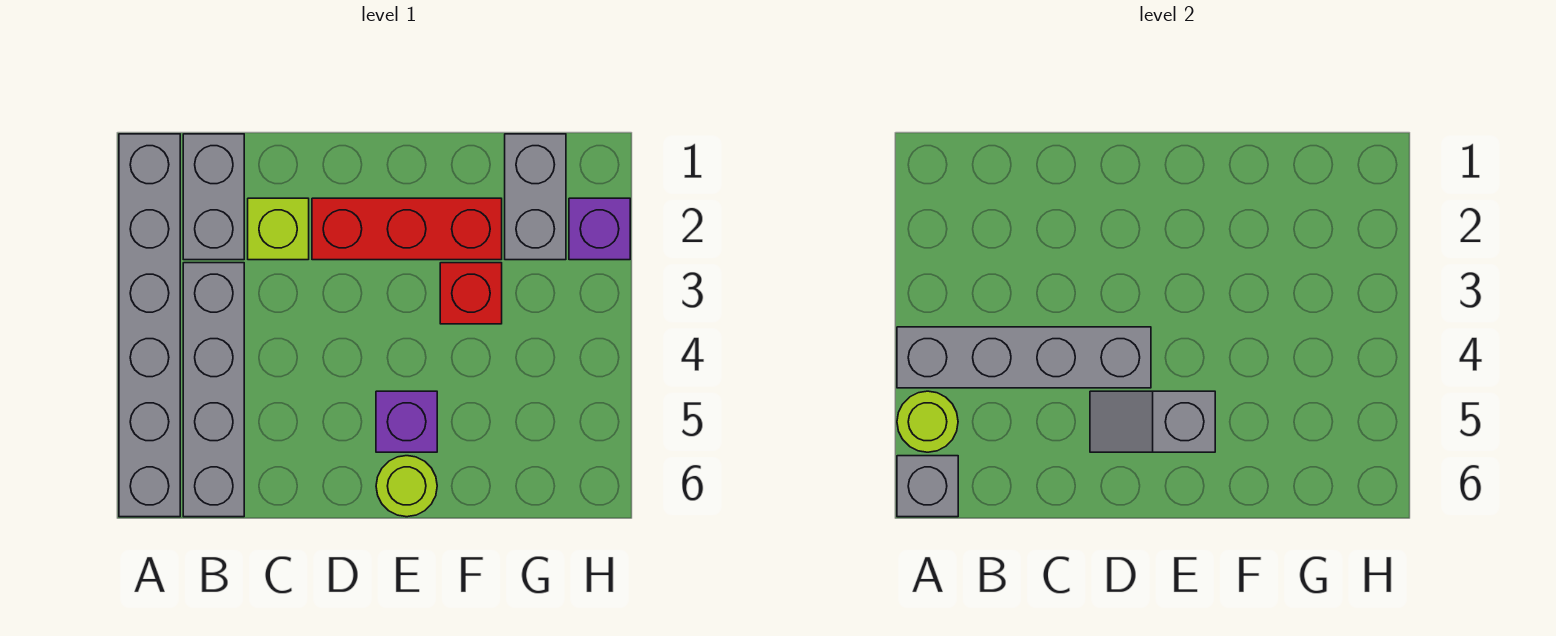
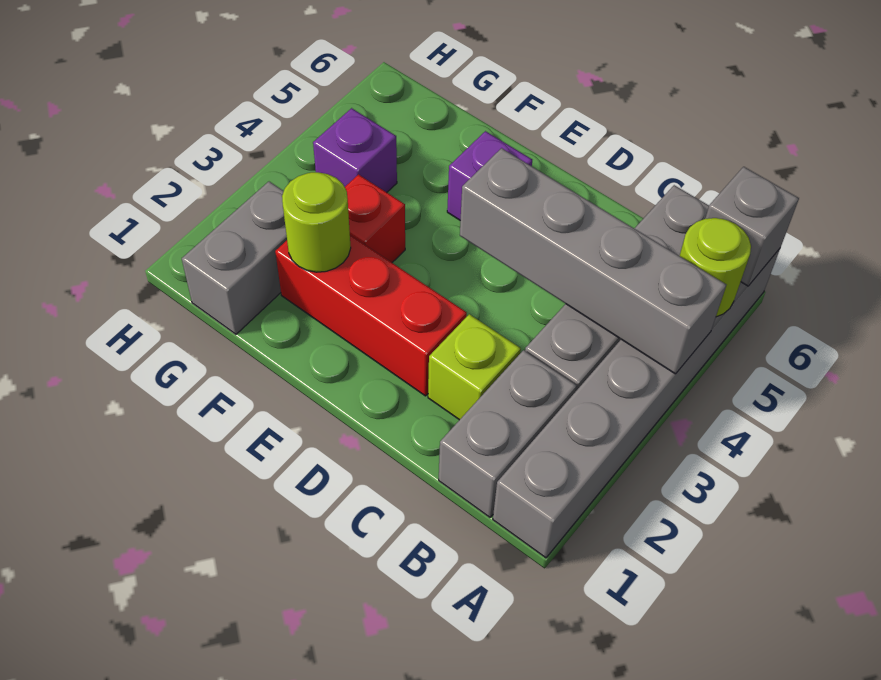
grey slope D5:E5 level 2 top E -> none
lime round brick E6 level 1 -> lime round brick F2 level 2
purple brick H2 level 1 -> purple brick G4 level 1

